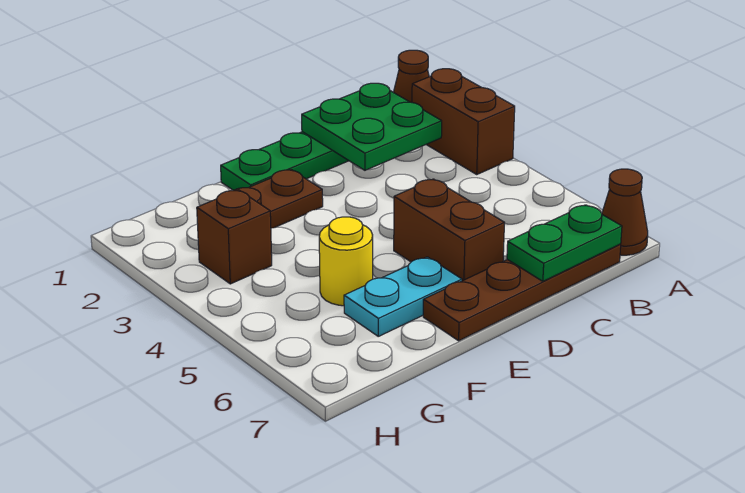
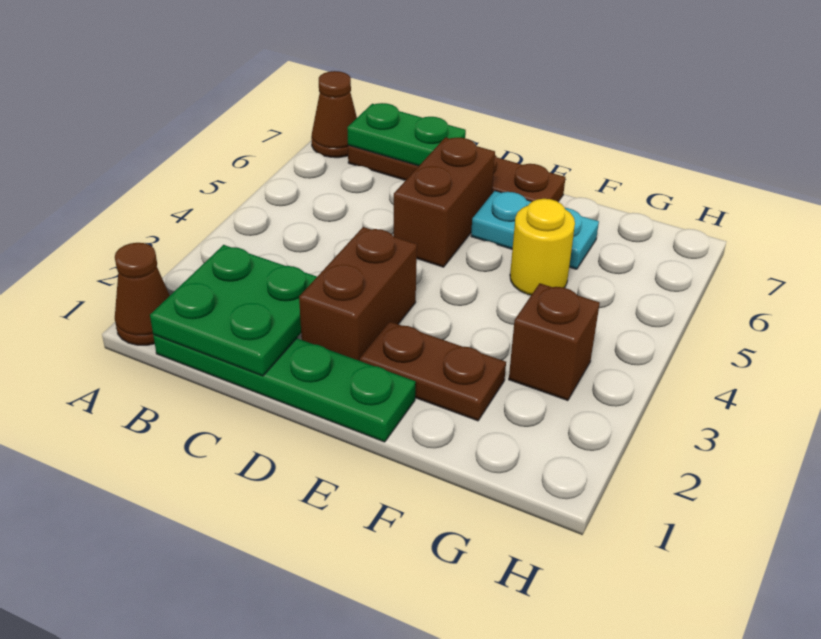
brown brick A2:A3 level 1 -> brown brick D2:D3 level 1

